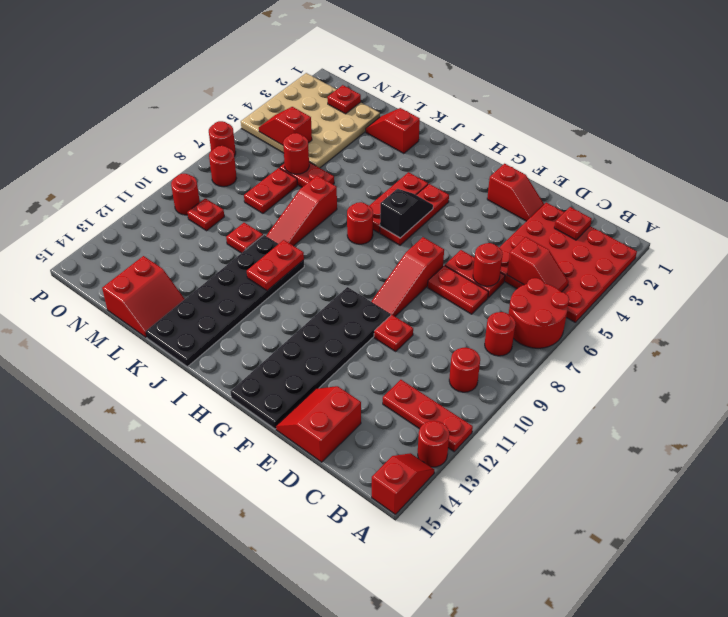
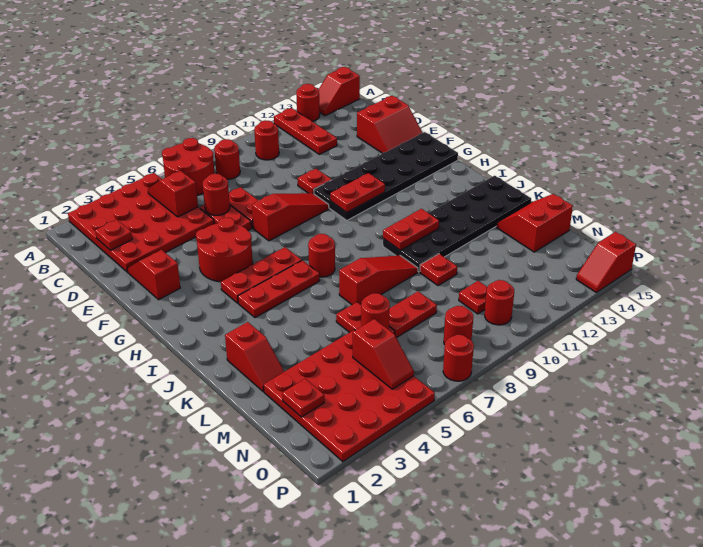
none -> red round brick F4:G5 level 1
none -> red plate G10:G11 level 2
black slope H5:H6 level 2 top 6 -> none
tan plate M2:P5 level 1 -> red plate M2:P5 level 1
none -> red slope P14:P15 level 1 top 15

